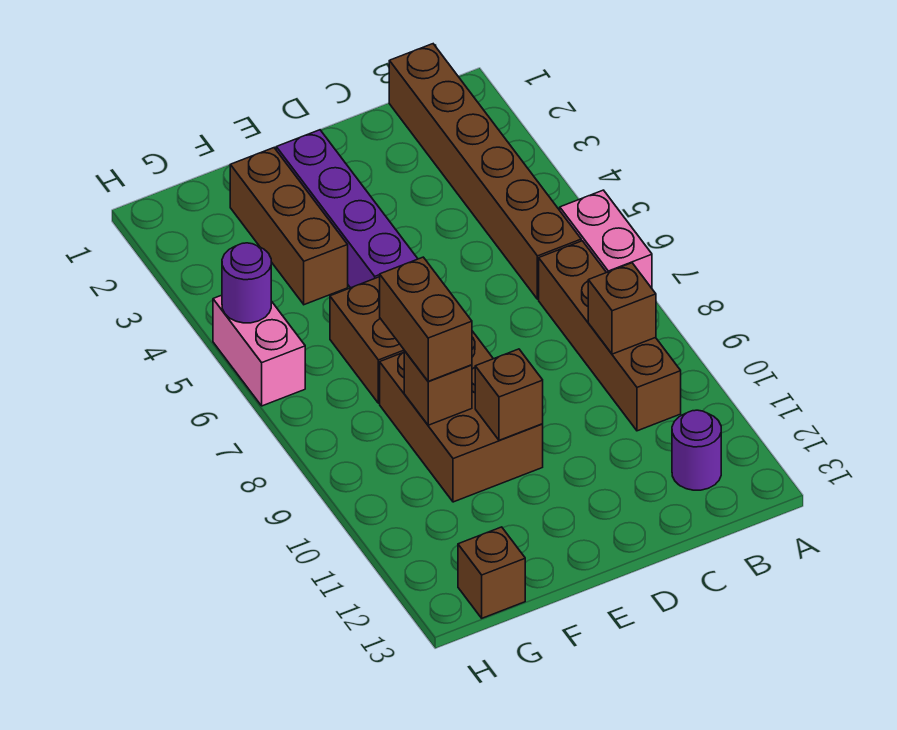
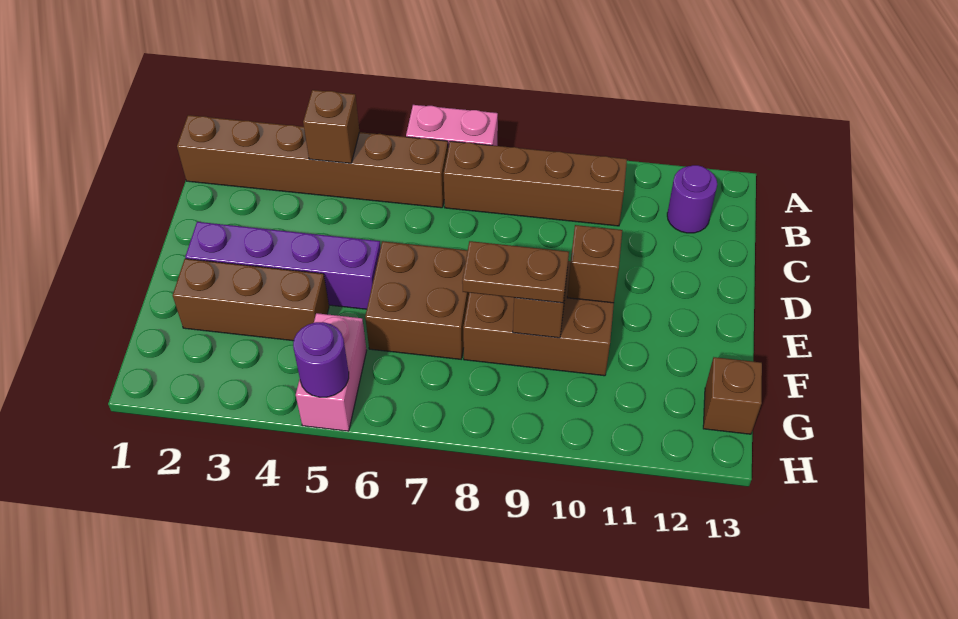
brown brick B9 level 2 -> brown brick B4 level 2
brown brick F8:F9 level 3 -> brown plate F8:F9 level 3
pink brick H5:H6 level 1 -> pink brick G5:H5 level 1

